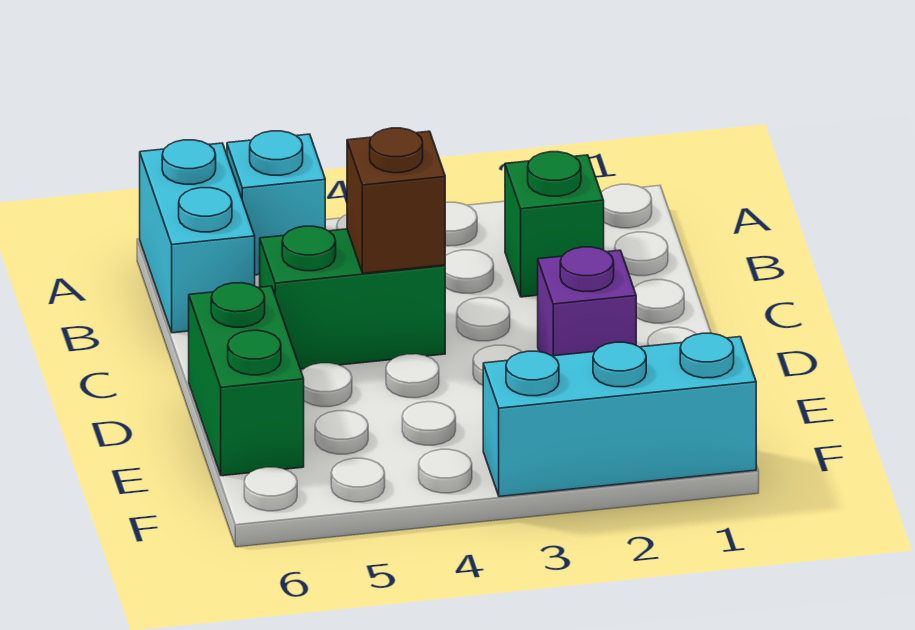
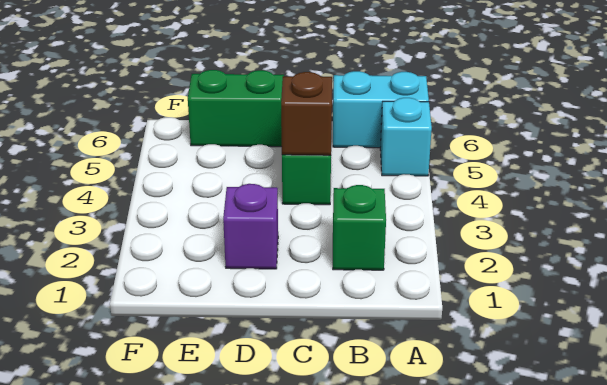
cyan brick F1:F3 level 1 -> none

